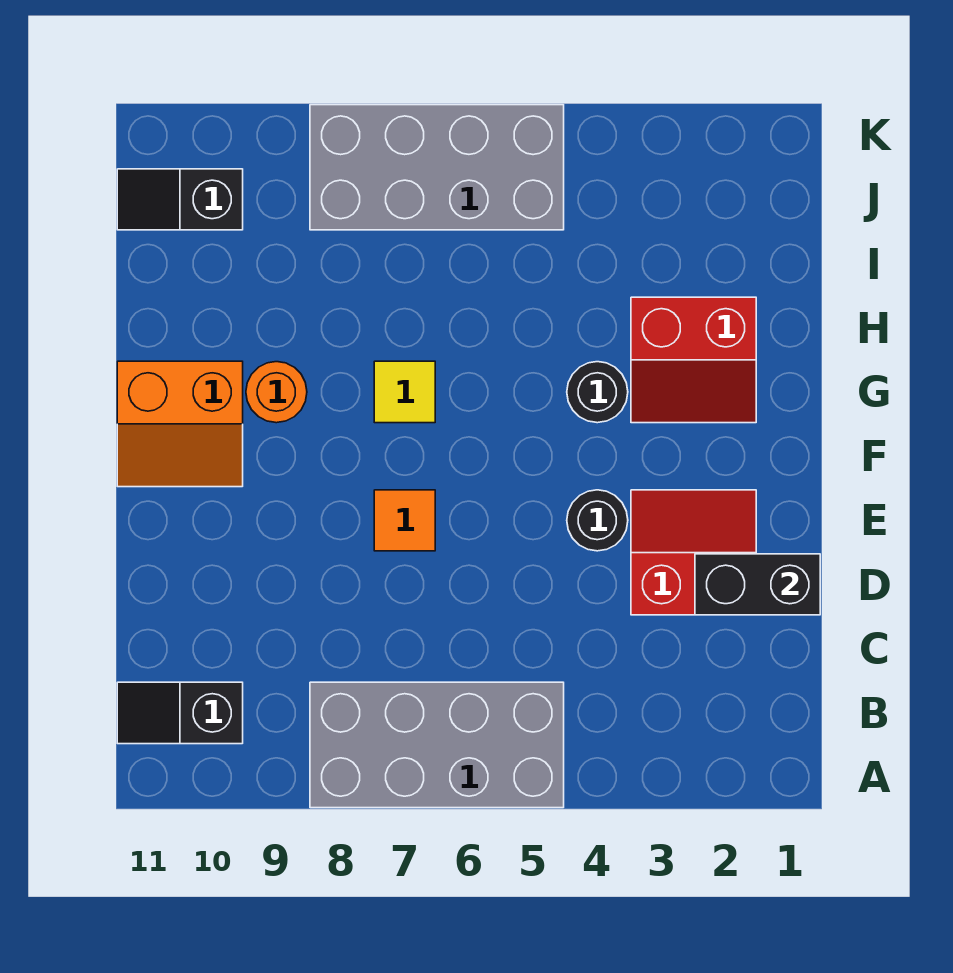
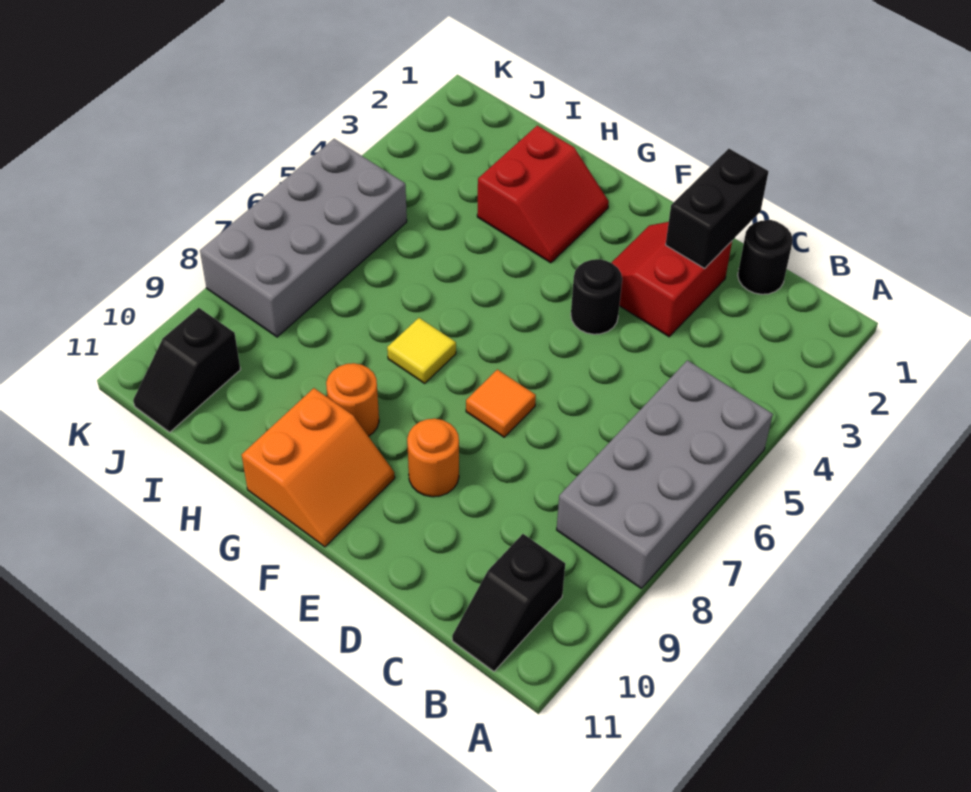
none -> orange round brick E9 level 1
black round brick G4 level 1 -> black round brick C1 level 1

